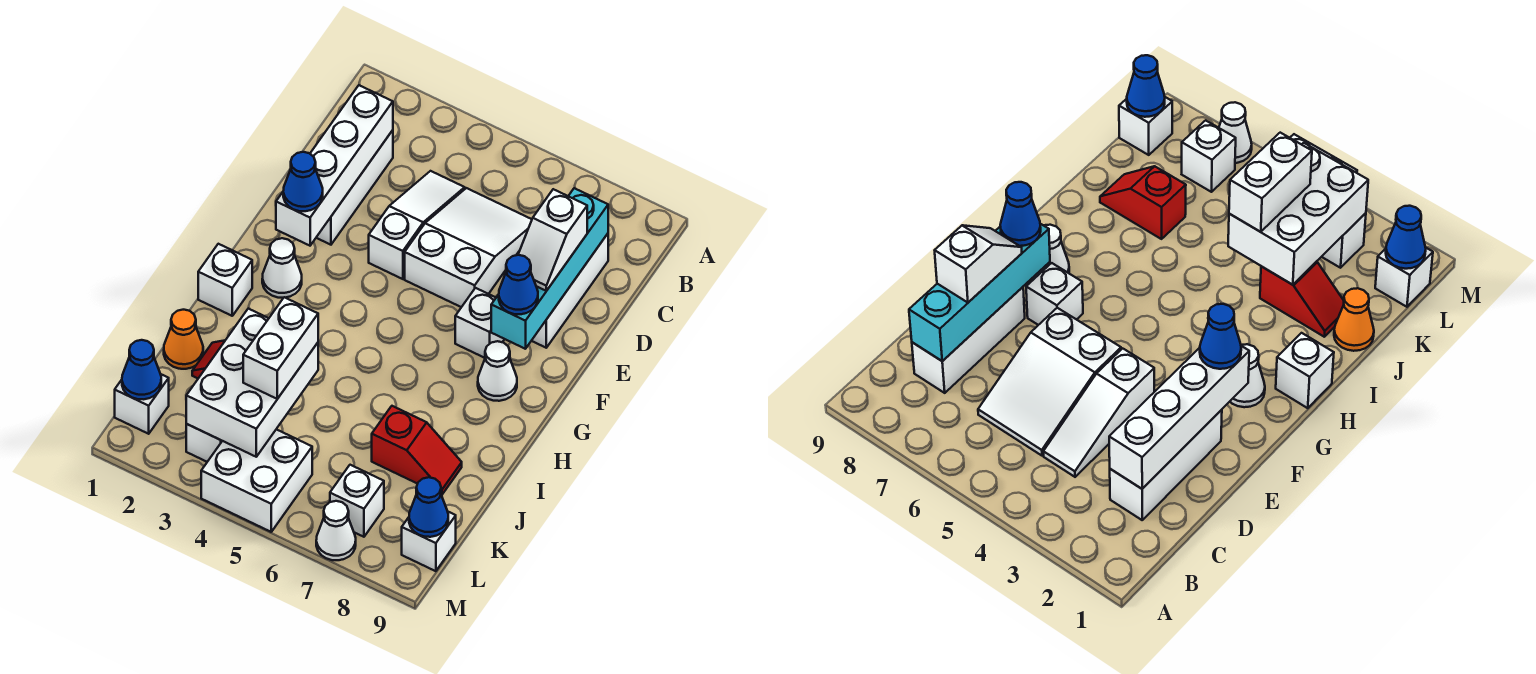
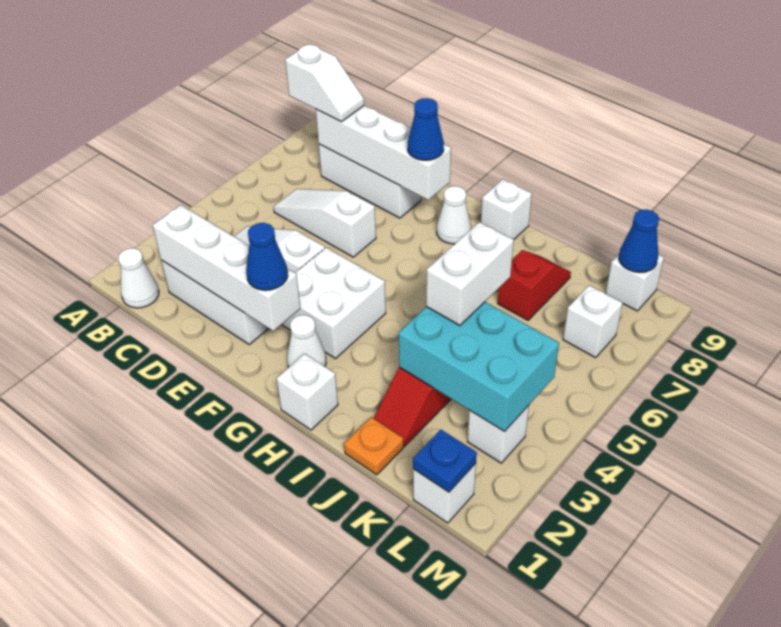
white slope C5:E6 level 1 top E -> white slope C6:E6 level 1 top E
cyan brick C8:F8 level 2 -> white brick C8:F8 level 2
white slope D8:E8 level 3 top D -> white slope B8:C8 level 3 top B
white brick F7 level 1 -> white brick H9 level 1
orange cone J1 level 1 -> orange plate J1 level 1
white brick J3:L4 level 2 -> cyan brick J3:L4 level 2
white brick J4:K4 level 3 -> white brick J4:J5 level 3
blue cone L1 level 2 -> blue plate L1 level 2
white brick L4:M5 level 1 -> white brick F3:G4 level 1
white cone M7 level 1 -> white cone B1 level 1

